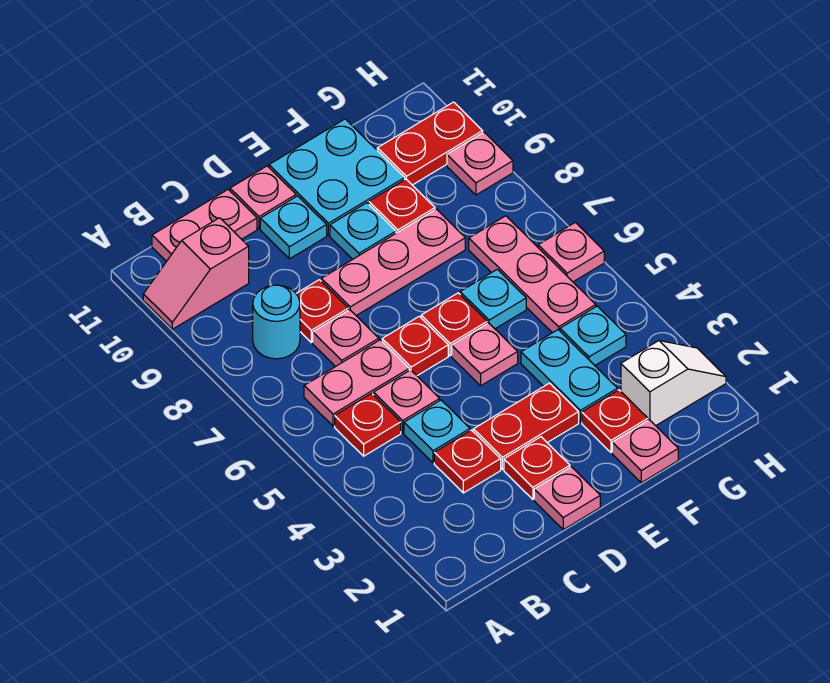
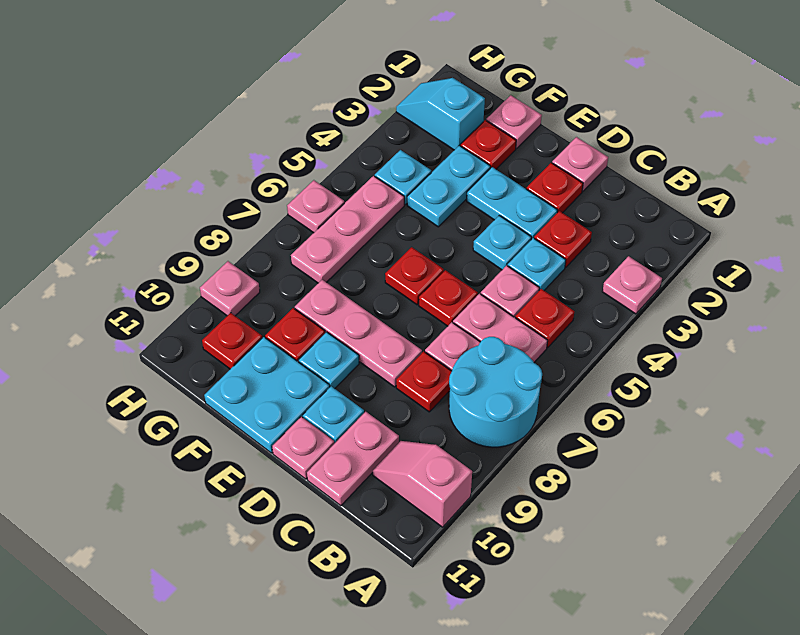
pink slope A10:B10 level 1 top B -> pink slope A10:B10 level 1 top A
cyan round brick B8 level 1 -> cyan round brick A7:B8 level 1
pink plate B11:C11 level 1 -> pink plate C10:C11 level 1
red plate D3:E3 level 1 -> cyan plate D3:E3 level 1
pink plate E5 level 1 -> pink plate A3 level 1
cyan plate F6 level 1 -> cyan plate D4 level 1
white slope G2:H2 level 1 top G -> cyan slope G2:H2 level 1 top G
red plate G10:H10 level 1 -> red plate G10 level 1

